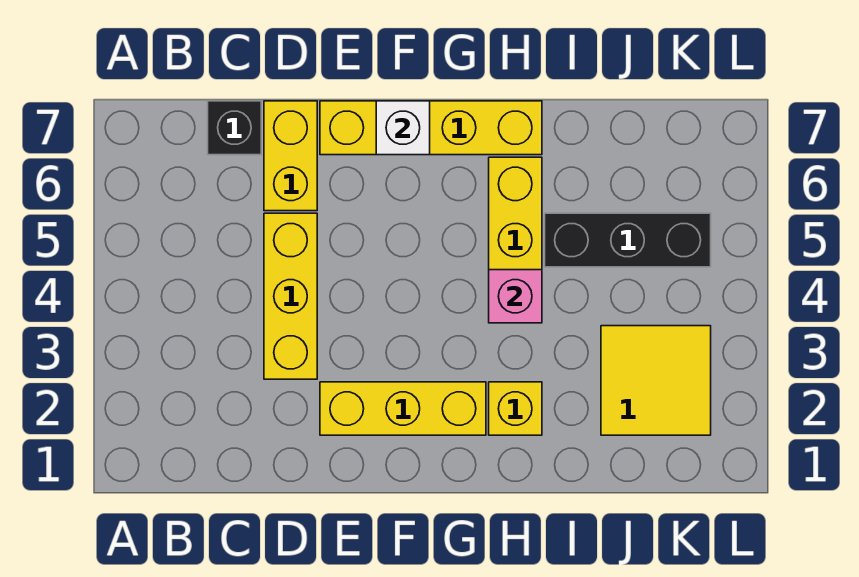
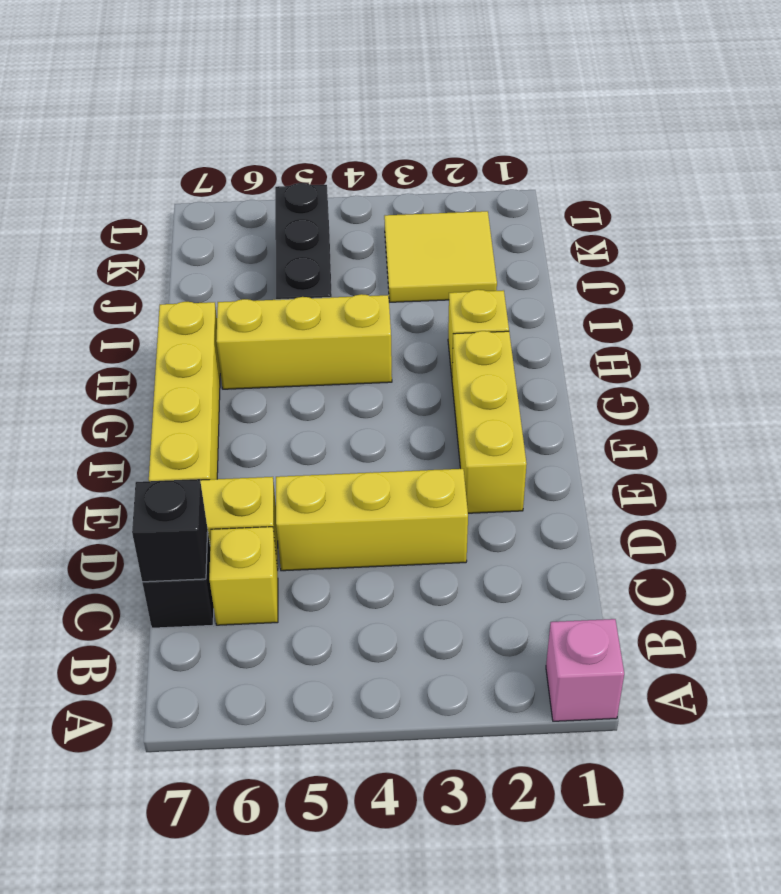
none -> yellow brick C6 level 1
none -> black brick C7 level 2
white brick F7 level 2 -> none
pink brick H4 level 2 -> pink brick A1 level 1

